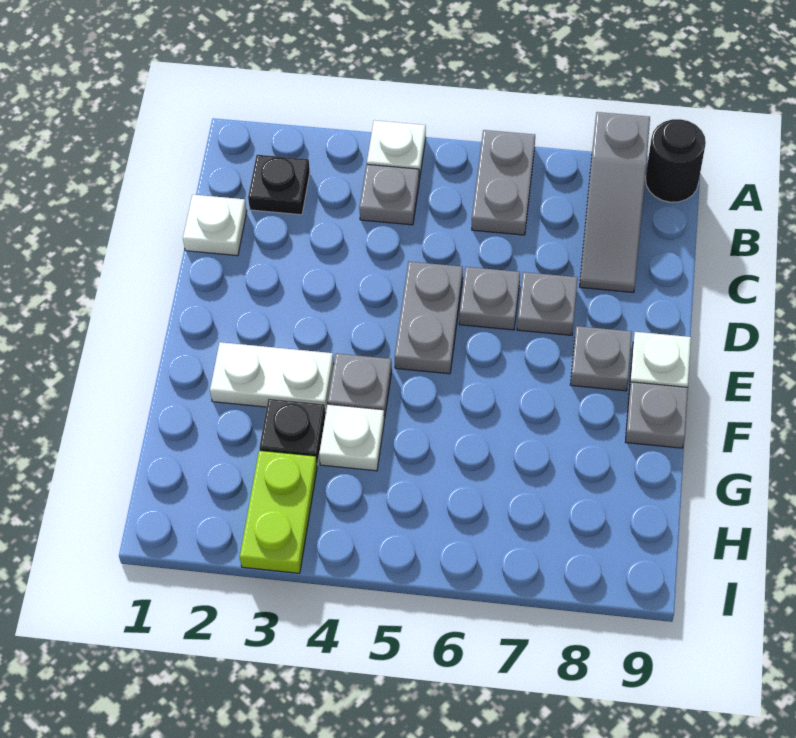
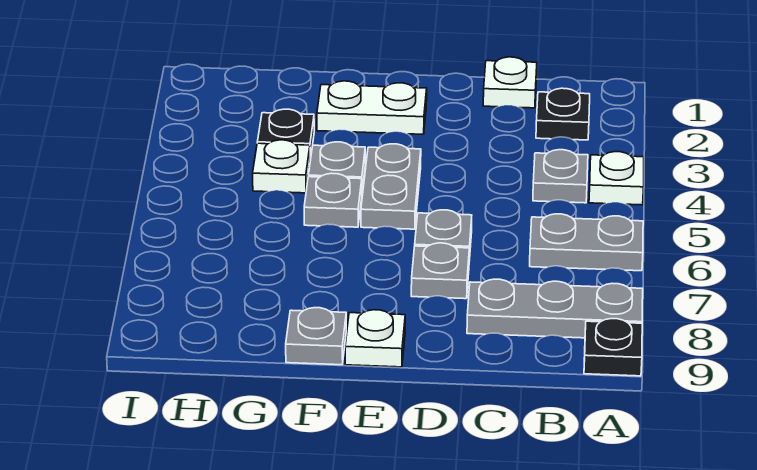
grey slope A8:C8 level 1 top A -> grey plate A8:C8 level 1
black round brick A9 level 1 -> black plate A9 level 1
grey plate D5:E5 level 1 -> grey plate E4:E5 level 1
grey plate E8 level 1 -> grey plate F5 level 1
white plate F2:F3 level 1 -> white plate E2:F2 level 1
lime plate H3:I3 level 1 -> none

